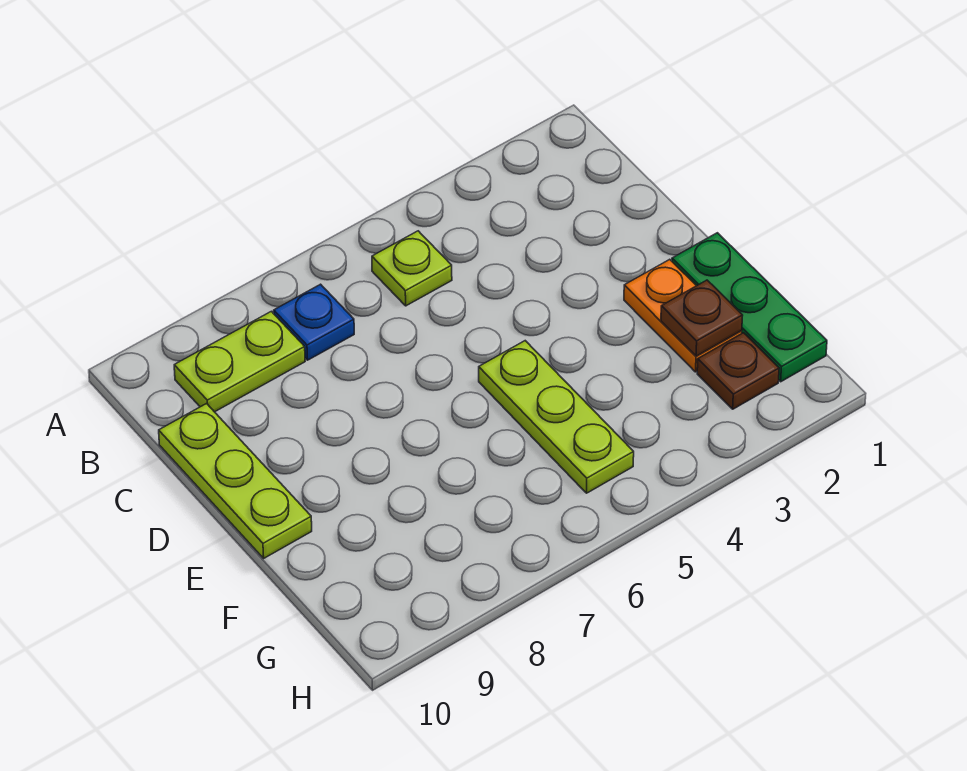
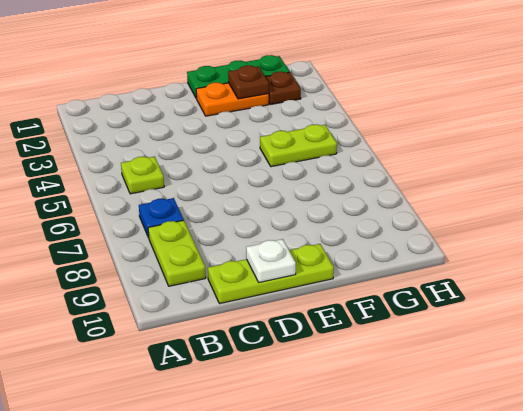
none -> white plate D10 level 2
lime plate E5:G5 level 1 -> lime plate F5:G5 level 1

